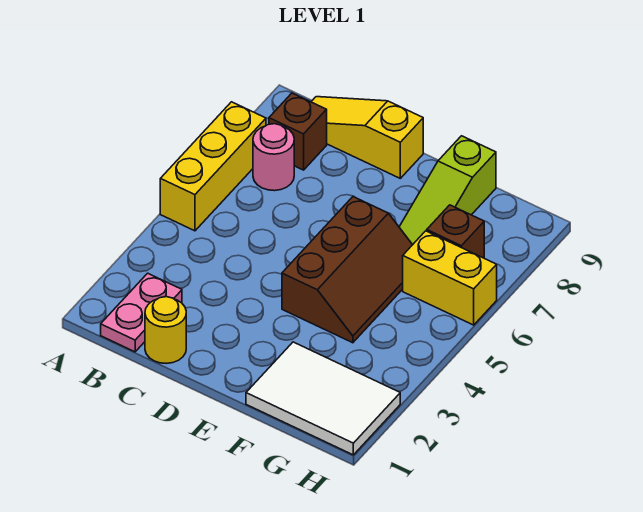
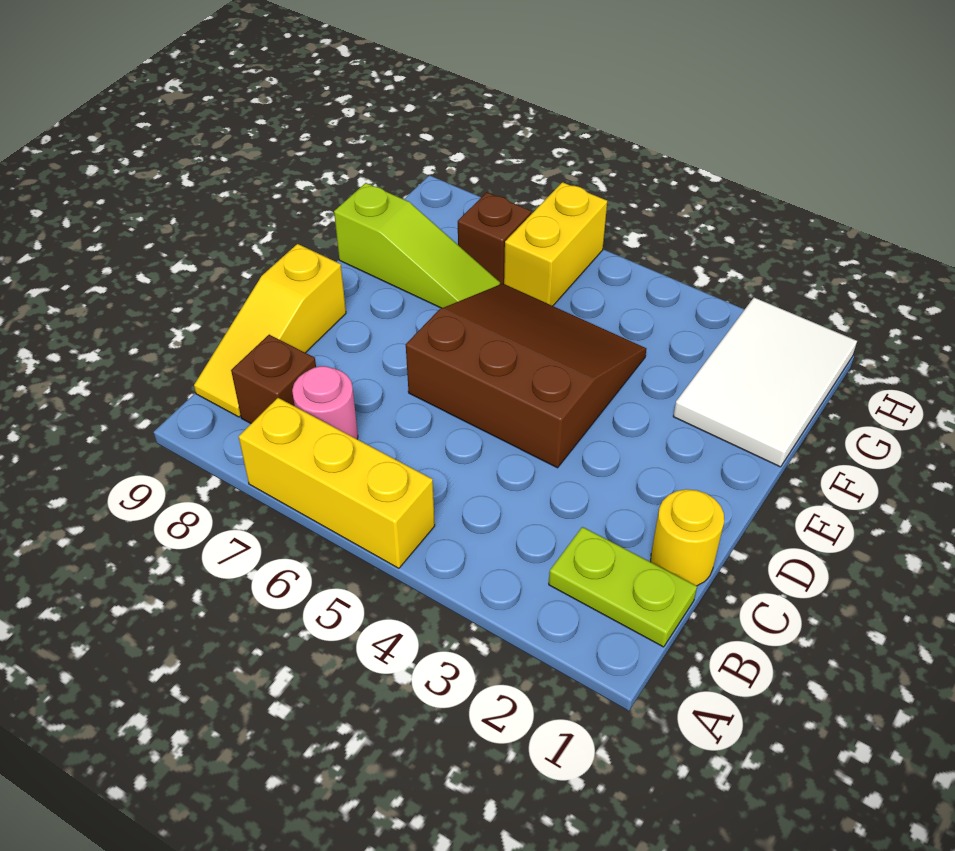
pink plate B1:B2 level 1 -> lime plate B1:B2 level 1
brown slope E4:F6 level 1 top E -> brown slope D4:F6 level 1 top D

